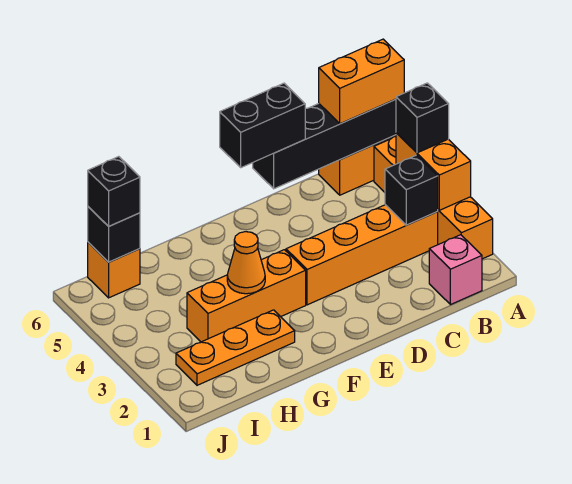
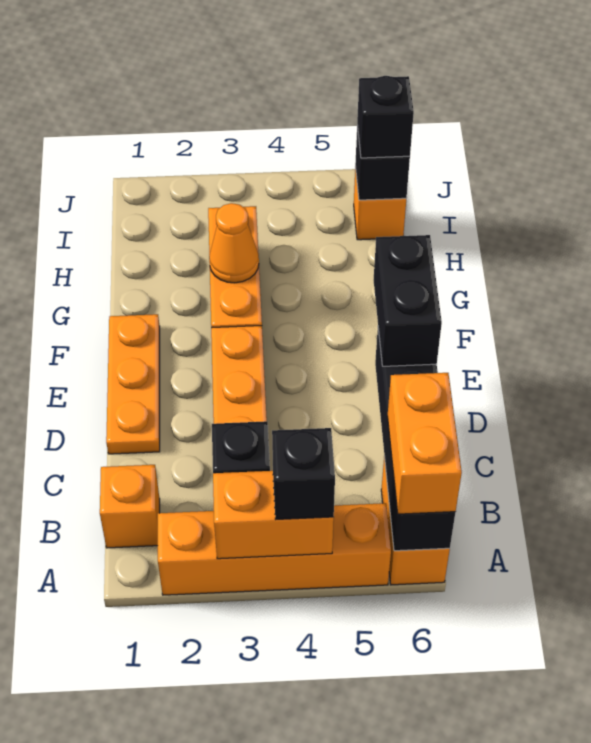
pink brick B1 level 1 -> orange brick B1 level 1
orange plate G2:I2 level 1 -> orange plate D1:F1 level 1

